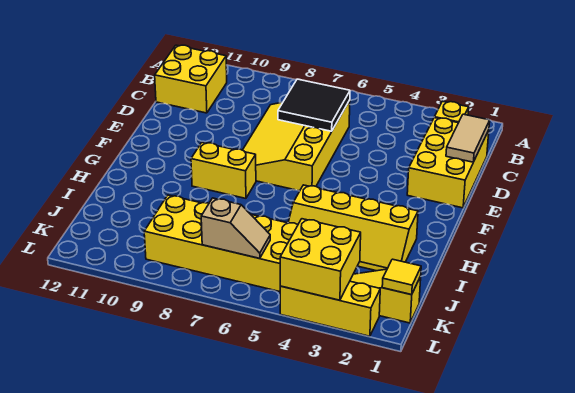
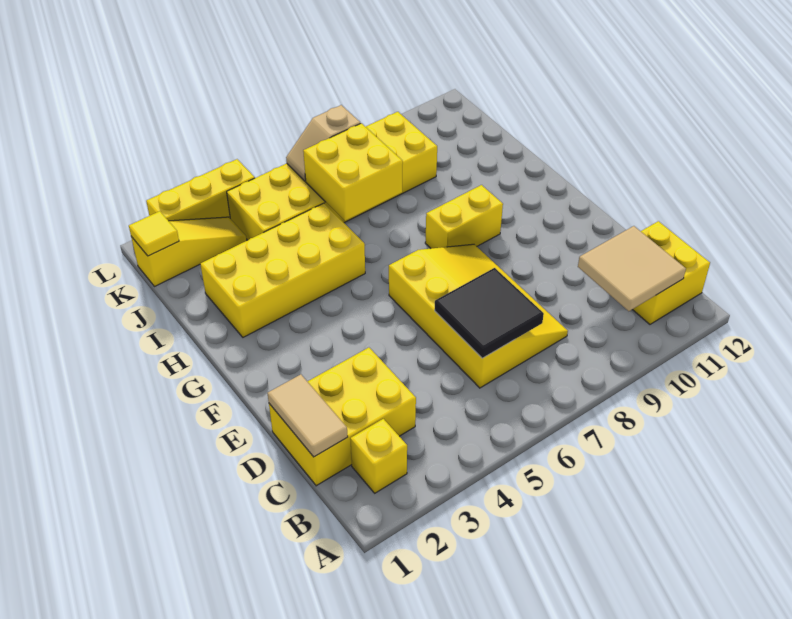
none -> tan tile B10:C11 level 2
yellow brick C1:E2 level 1 -> yellow brick C1:D3 level 1
yellow slope H2:I5 level 1 top H -> yellow brick H2:I5 level 1
yellow brick K3:L4 level 2 -> yellow brick I6:J7 level 2

